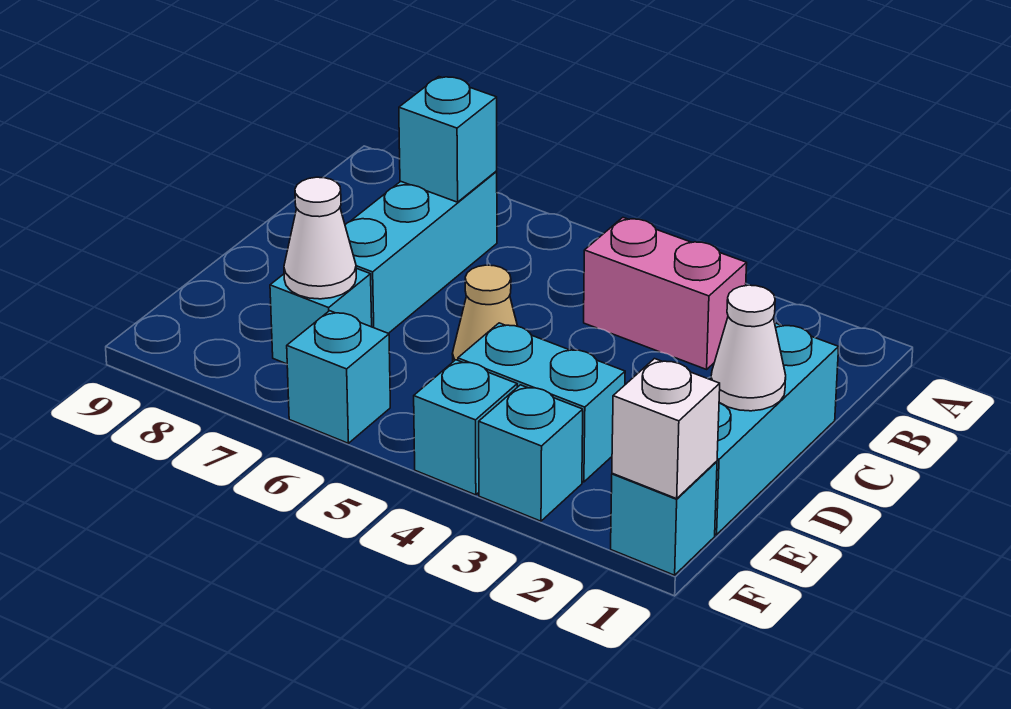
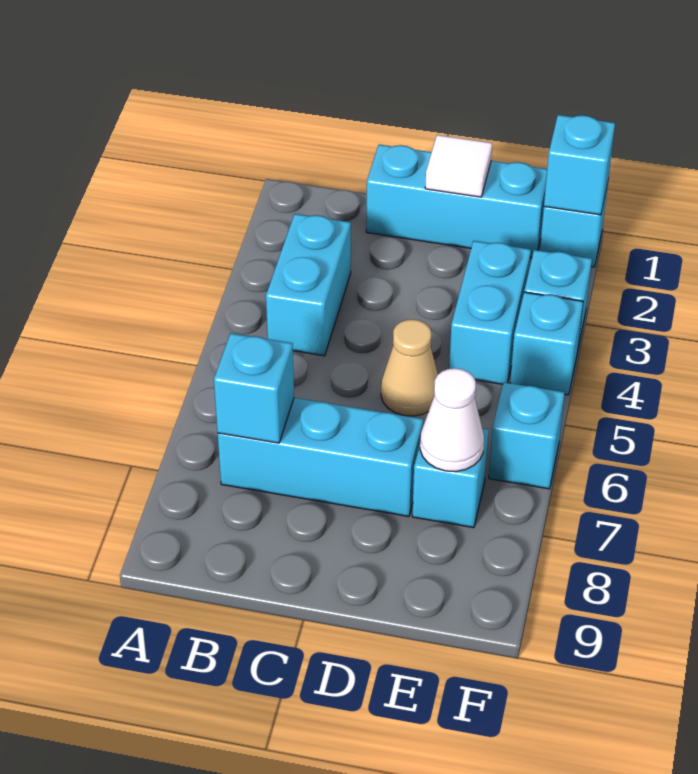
pink brick B3:B4 level 1 -> cyan brick B3:B4 level 1
white cone D1 level 2 -> white tile D1 level 2
white brick F1 level 2 -> cyan brick F1 level 2

